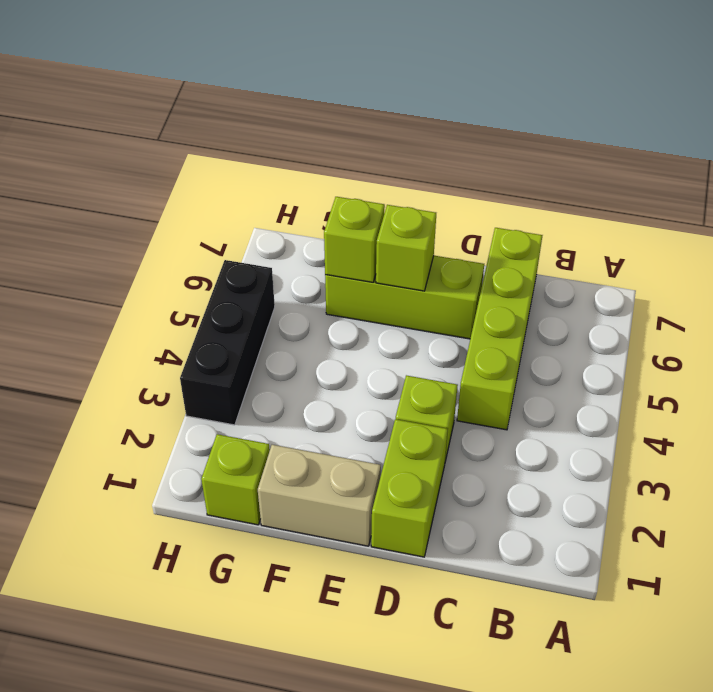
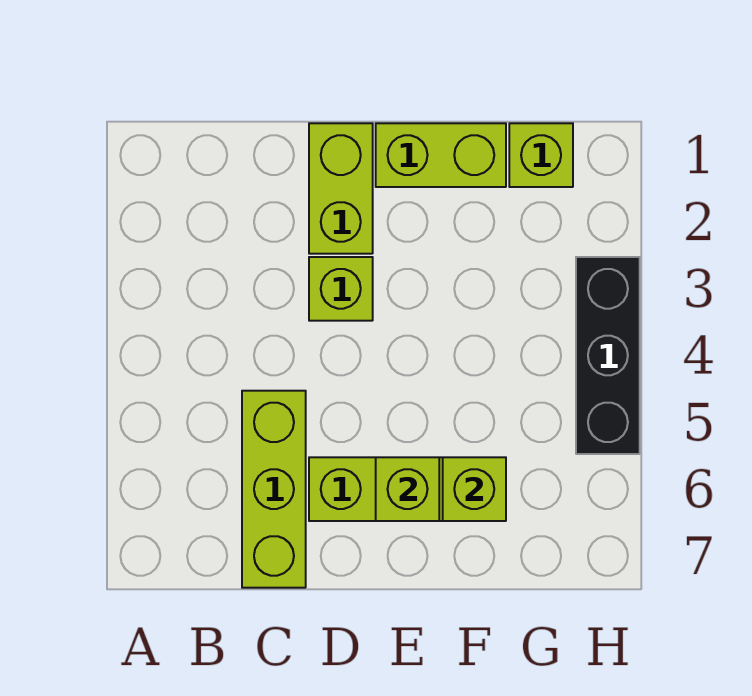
lime brick C4:C7 level 1 -> lime brick C5:C7 level 1
tan brick E1:F1 level 1 -> lime brick E1:F1 level 1

